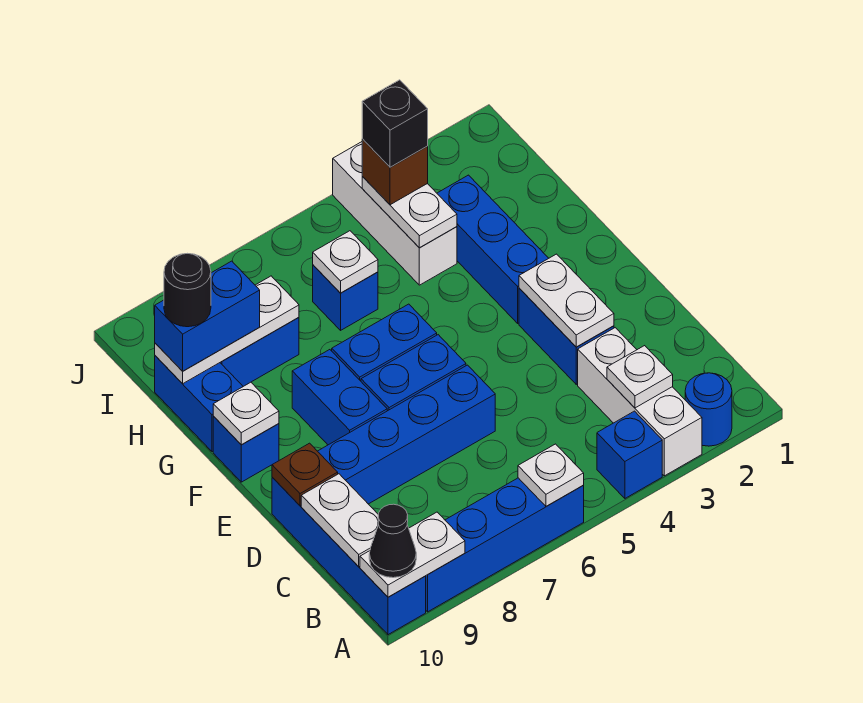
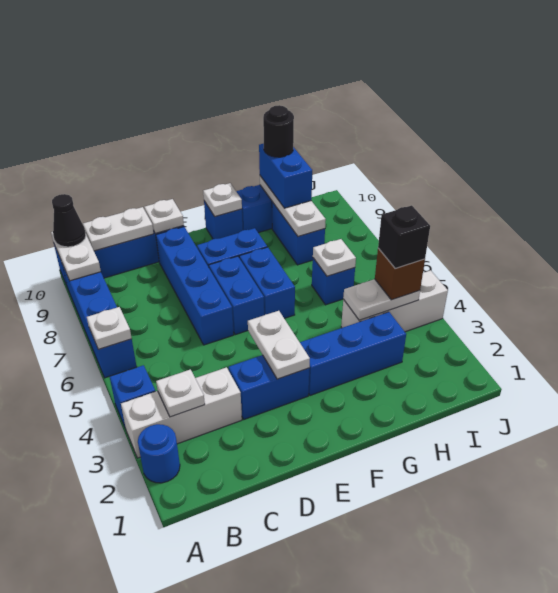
white plate D3:E3 level 2 -> white plate E3:E4 level 2
brown plate D10 level 2 -> white plate D10 level 2

